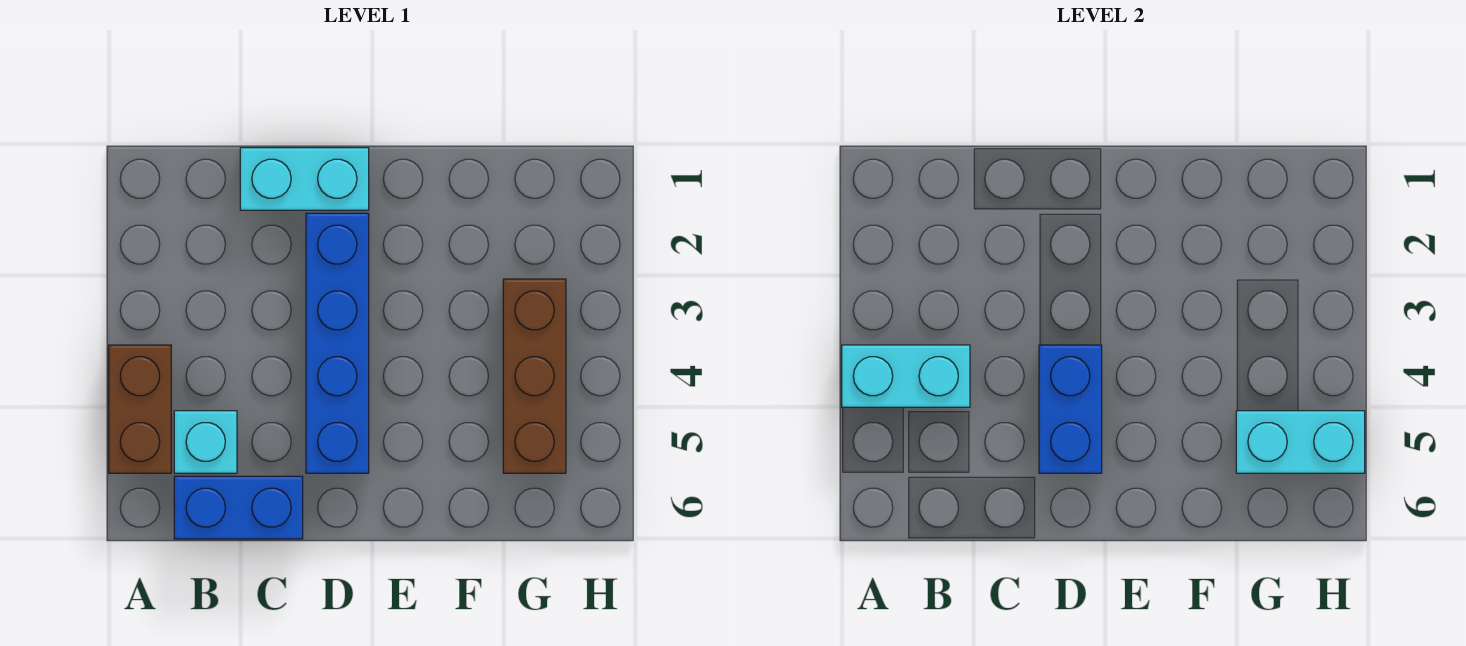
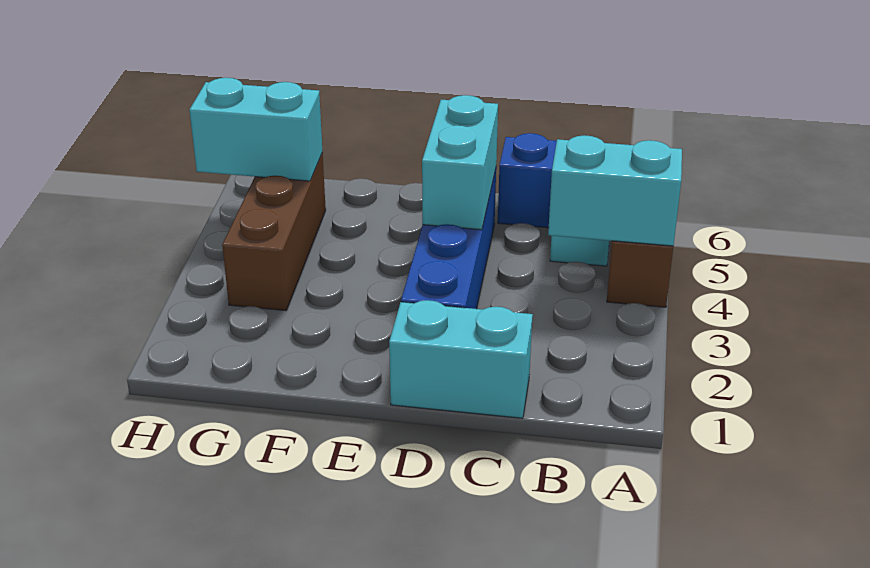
blue brick D4:D5 level 2 -> cyan brick D4:D5 level 2

